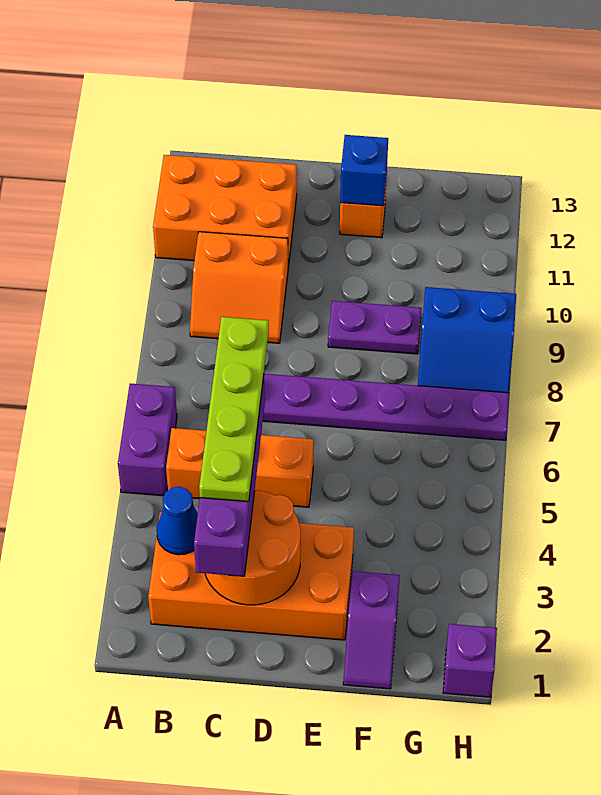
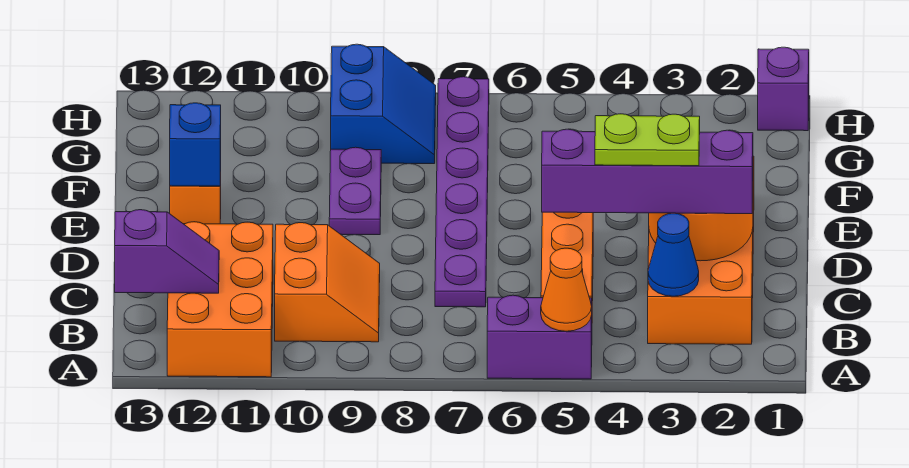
none -> orange cone A5 level 2
lime plate C3:C6 level 4 -> lime plate C3:C4 level 4
purple slope F1:F2 level 1 top 2 -> purple slope B12:B13 level 2 top 13

